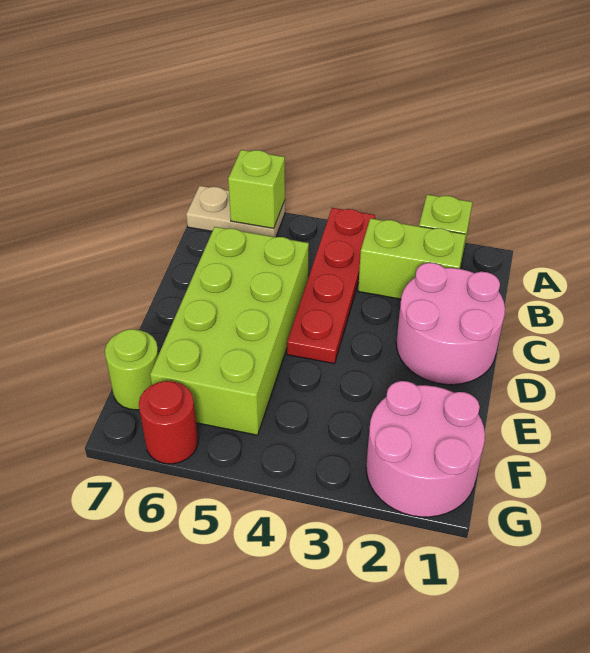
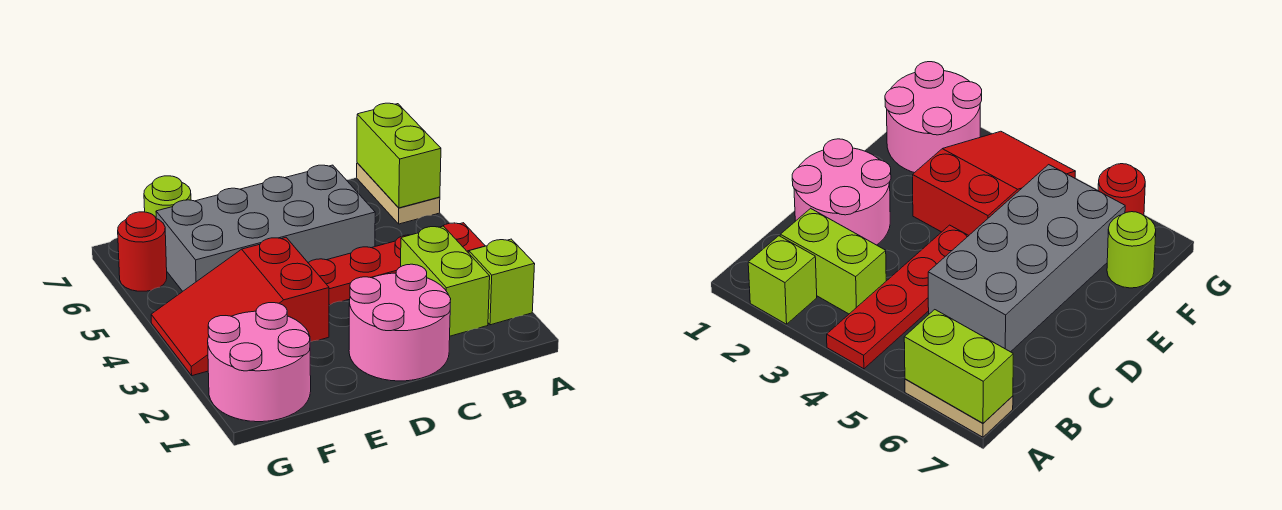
lime brick A6 level 2 -> lime brick A6:A7 level 2
lime brick C5:F6 level 1 -> grey brick C5:F6 level 1
none -> red slope E3:G4 level 1 top E

